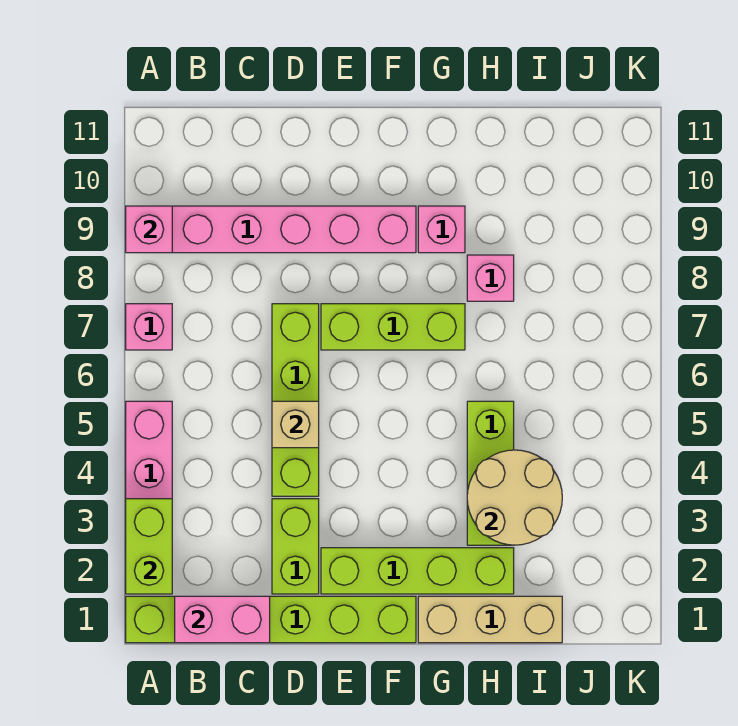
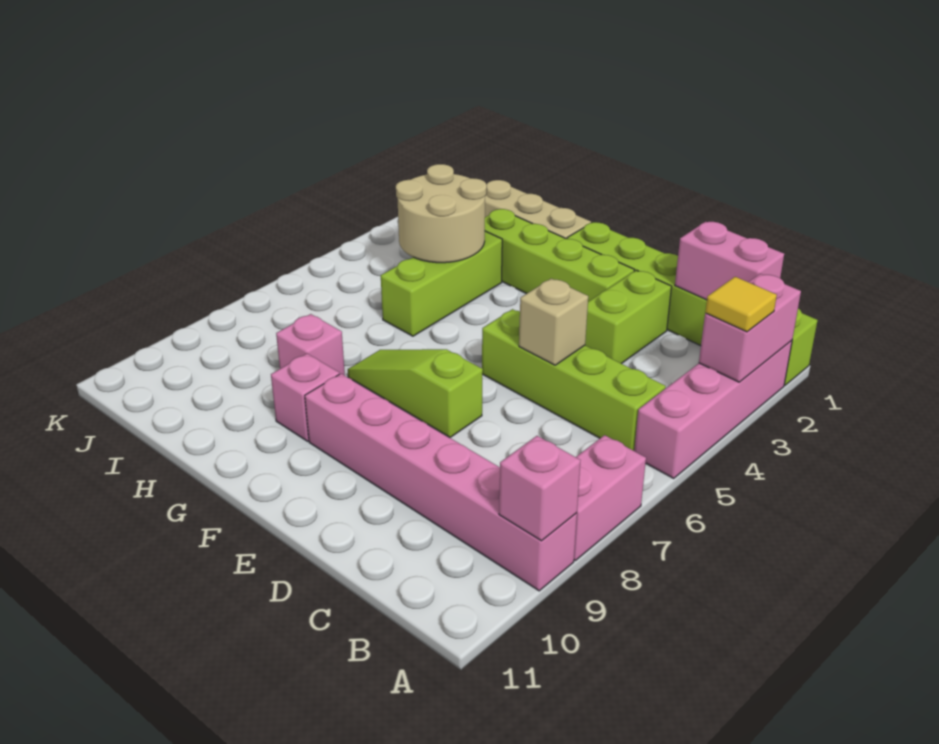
lime brick A2:A3 level 2 -> pink brick A2:A3 level 2
none -> yellow tile A3 level 3
pink brick A7 level 1 -> pink brick A7:A8 level 1
lime brick D4:D7 level 1 -> lime brick B5:E5 level 1
lime brick E7:G7 level 1 -> lime slope E7:G7 level 1 top E

